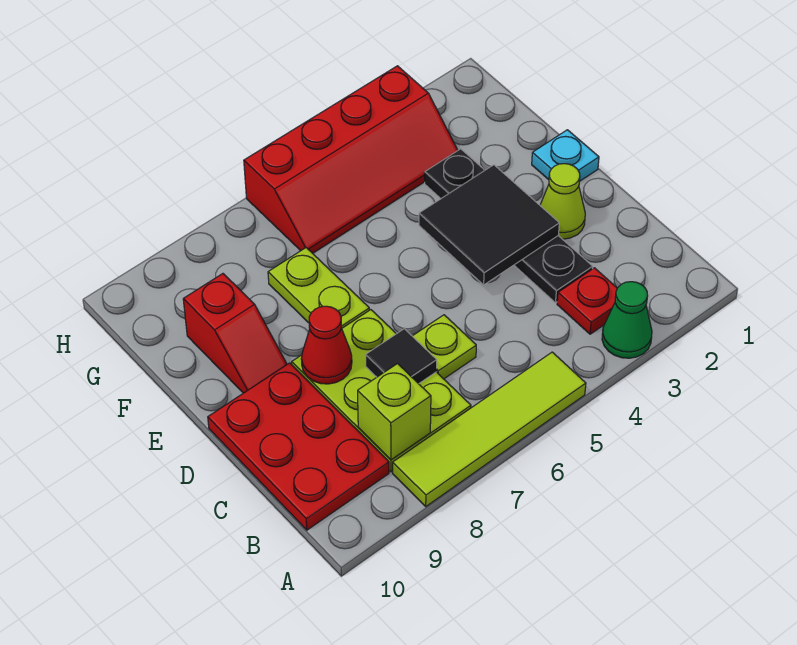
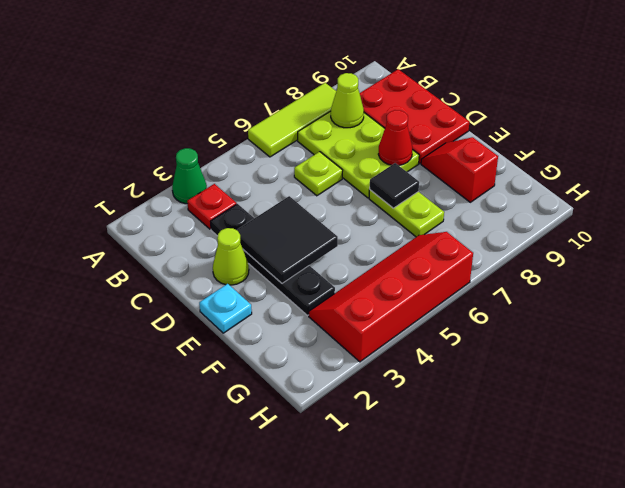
lime tile A5:A8 level 1 -> lime tile A6:A8 level 1
lime brick B8 level 2 -> lime cone B8 level 2
black tile C7 level 2 -> black tile E7 level 2

